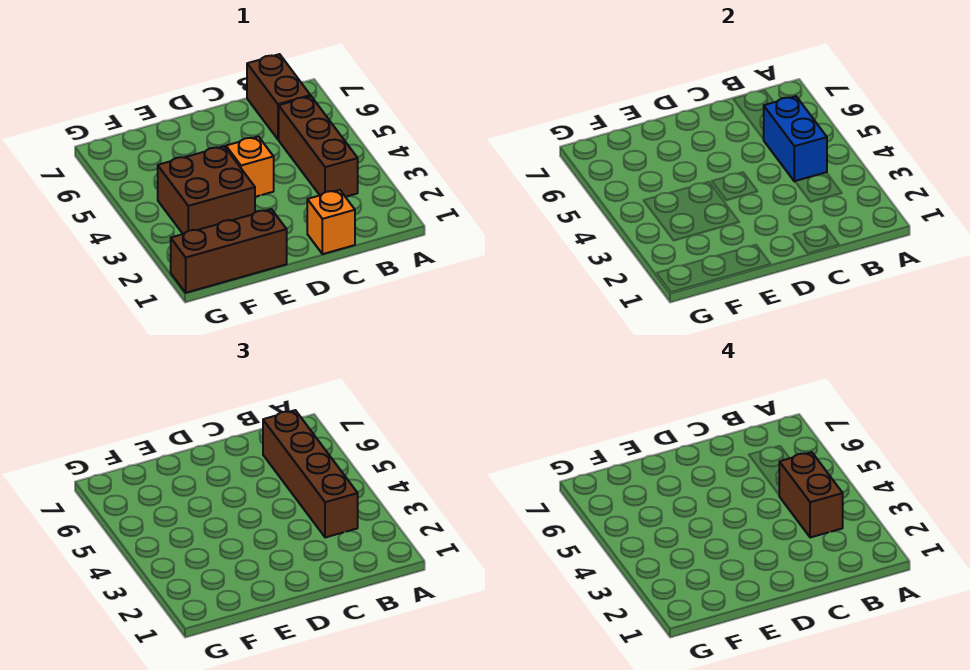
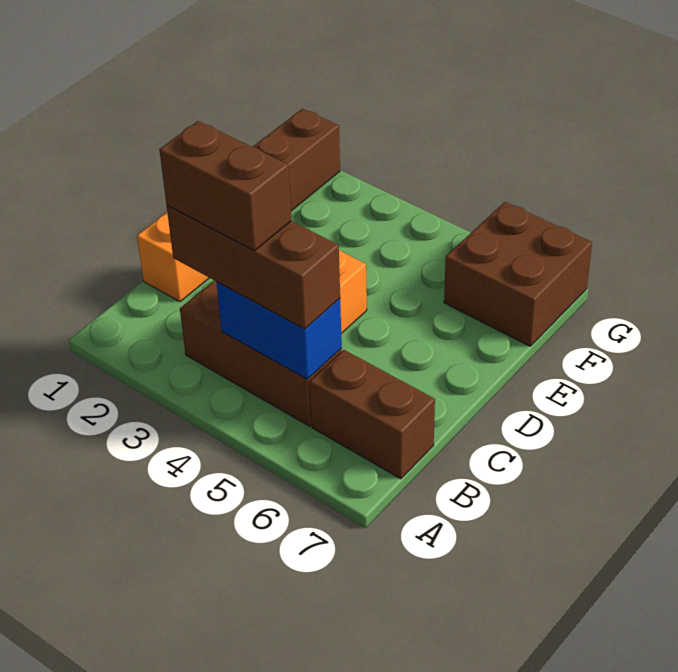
brown brick B3:B6 level 3 -> brown brick B3:B5 level 3
brown brick E3:F4 level 1 -> brown brick F6:G7 level 1

